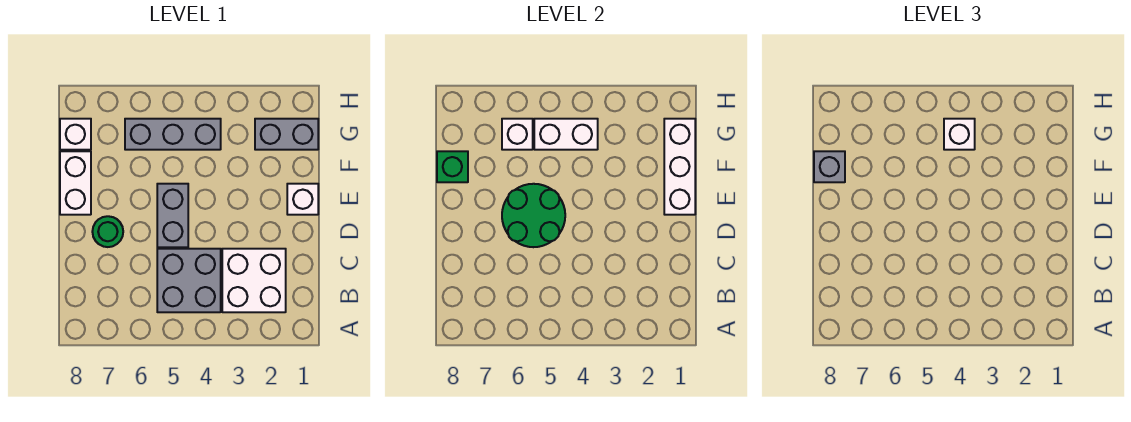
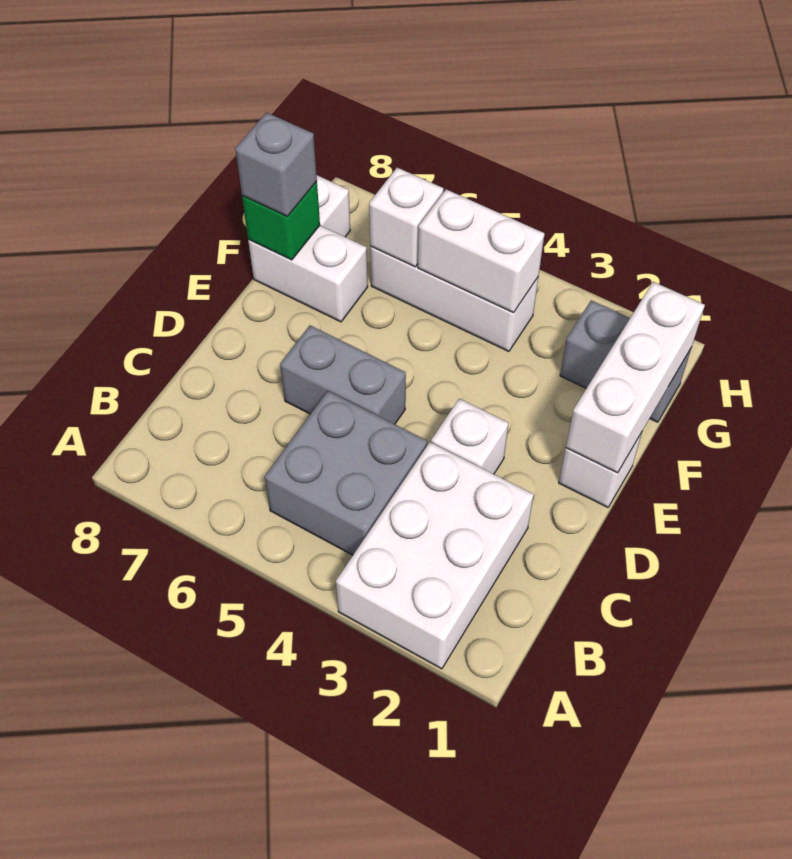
white brick B2:C3 level 1 -> white brick A2:C3 level 1
grey brick D5:E5 level 1 -> grey brick D5:D6 level 1
green round brick D5:E6 level 2 -> none
green round brick D7 level 1 -> none
white brick E8:F8 level 1 -> white brick F7:F8 level 1
grey brick G4:G6 level 1 -> white brick G4:G6 level 1
white brick G4 level 3 -> white brick D3 level 1

